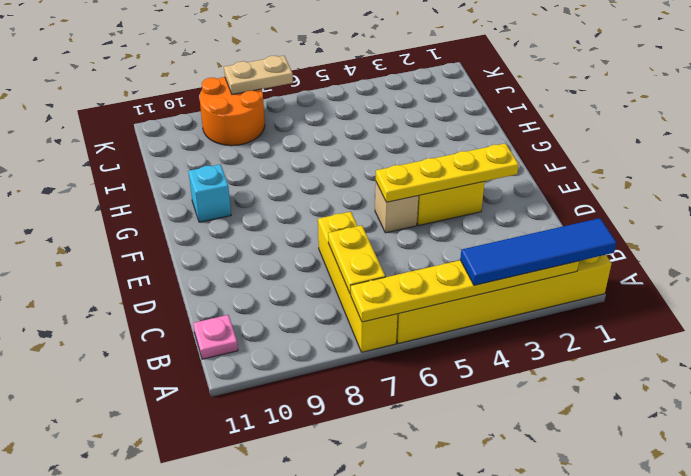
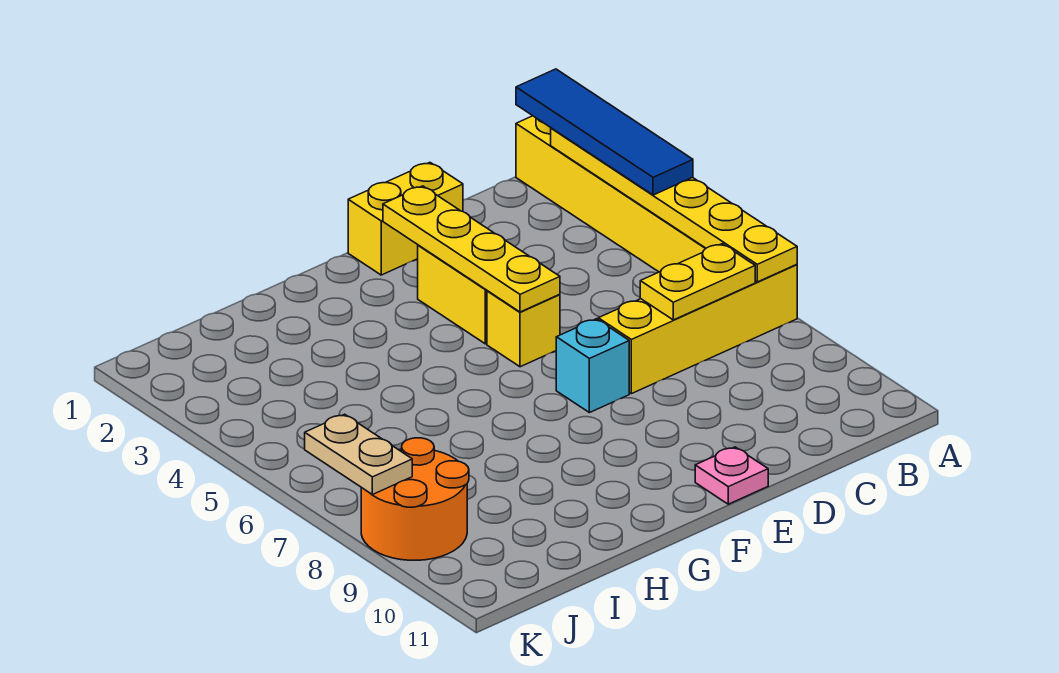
pink plate B11 level 1 -> pink plate E11 level 1
none -> yellow brick D1:E1 level 1
tan brick E5 level 1 -> yellow brick E5 level 1
cyan brick G10 level 1 -> cyan brick E7 level 1

